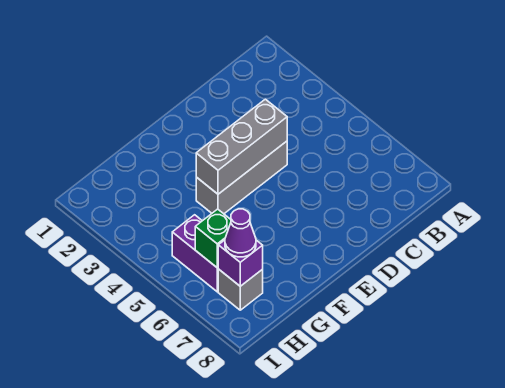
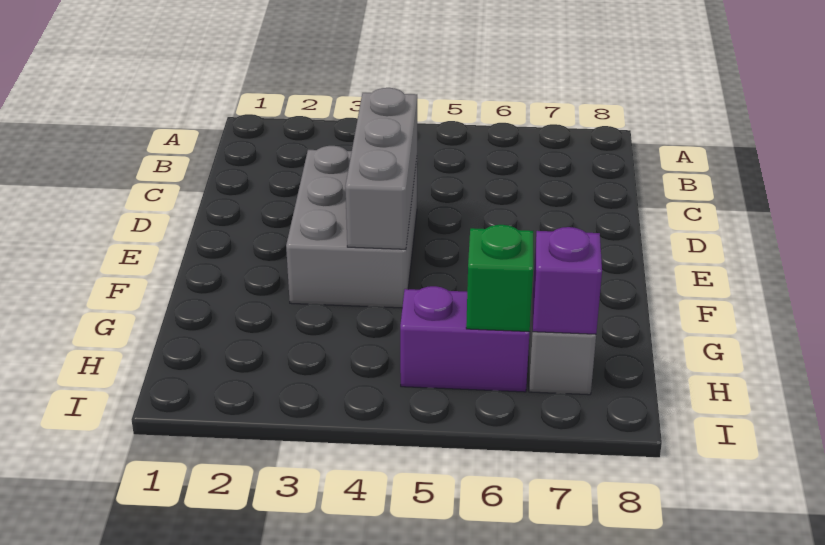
grey brick D4:F4 level 1 -> grey brick D3:F4 level 1
purple cone H7 level 3 -> none

